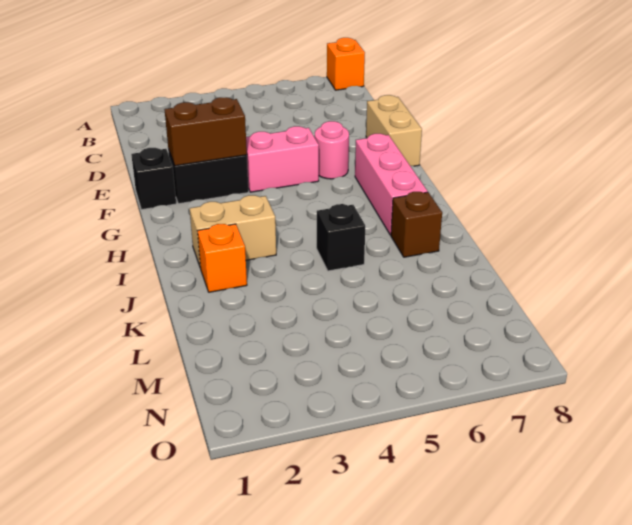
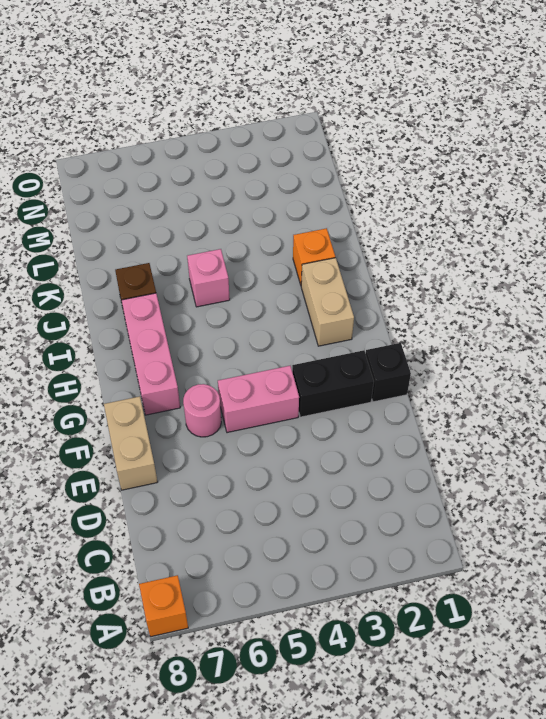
brown brick F2:F3 level 2 -> none
tan brick I2:I3 level 1 -> tan brick H2:I2 level 1
black brick J5 level 1 -> pink brick J5 level 1

